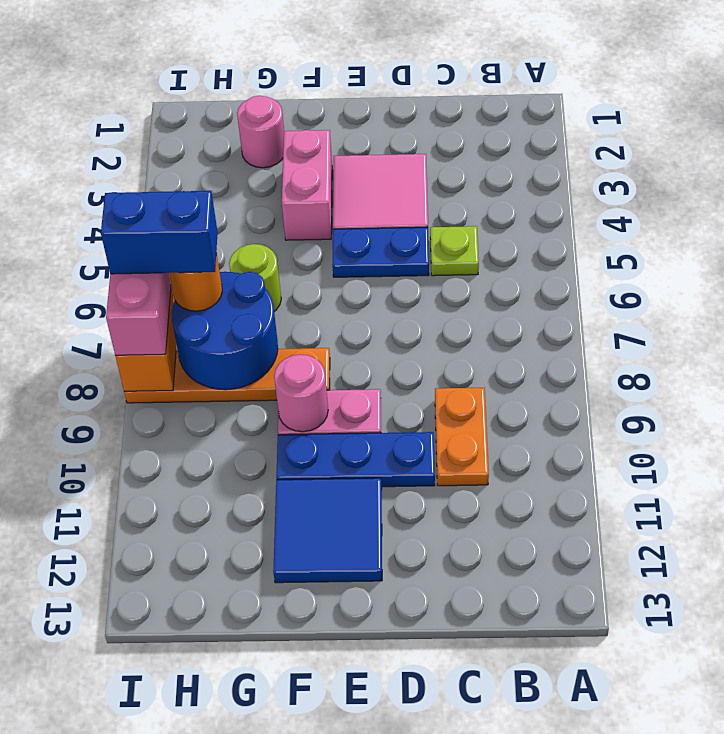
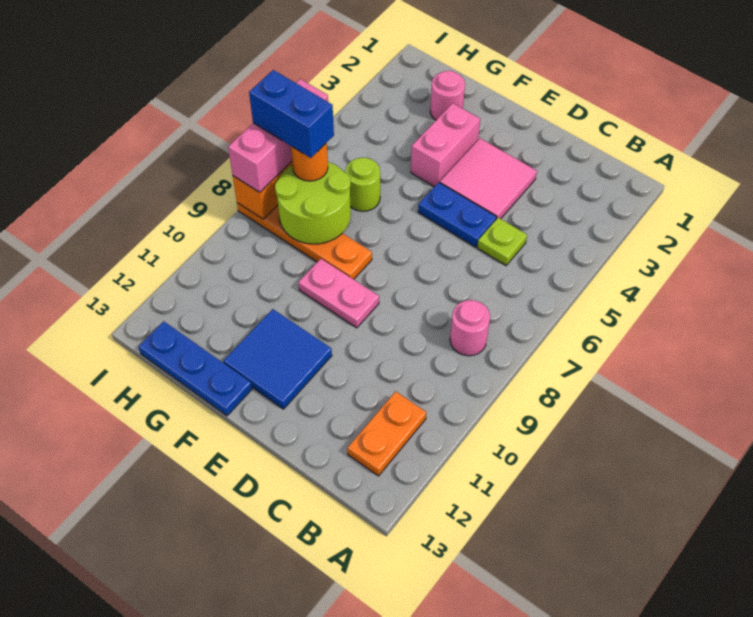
orange plate C9:C10 level 1 -> orange plate B11:B12 level 1
blue plate D10:F10 level 1 -> blue plate F13:H13 level 1
pink round brick F9 level 2 -> pink round brick B8 level 1
blue round brick G7:H8 level 2 -> lime round brick G7:H8 level 2

